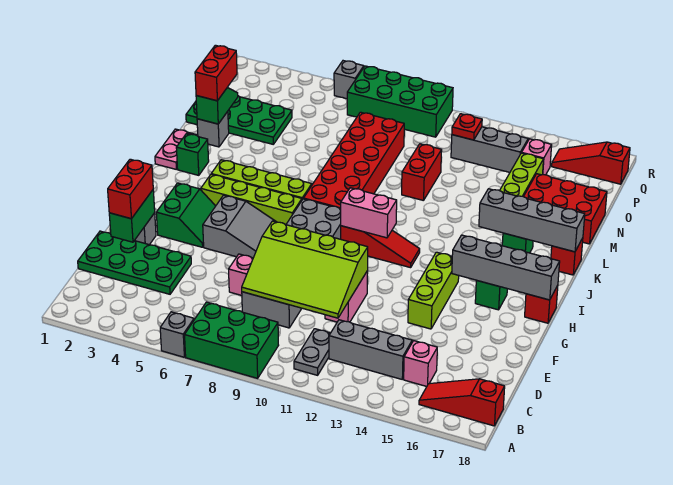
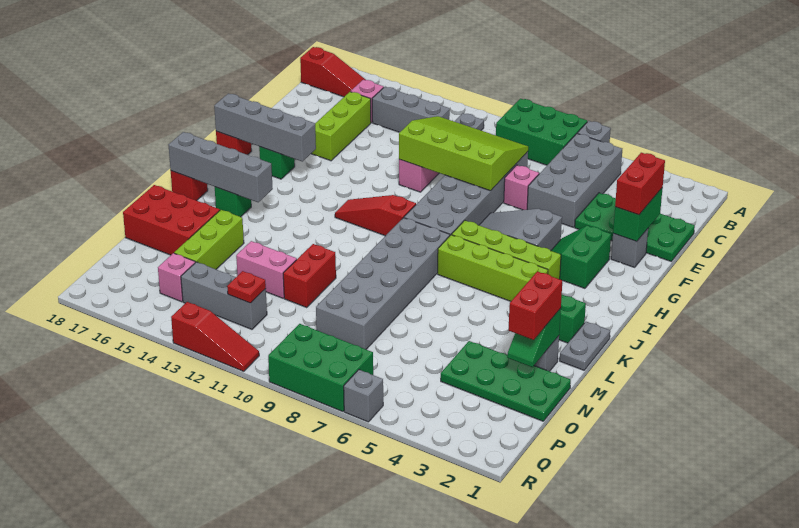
none -> grey brick B5:E6 level 1
lime brick F14:H14 level 1 -> lime brick D15:F15 level 1
pink brick I10:I11 level 2 -> pink brick N12:N13 level 1
red brick J8:O9 level 1 -> grey brick J8:O9 level 1
pink plate K1:L1 level 1 -> grey plate K1:L1 level 1
green brick Q7:R10 level 1 -> green brick Q7:R9 level 1
red slope Q16:Q18 level 1 top 18 -> red slope R11:R13 level 1 top 13

